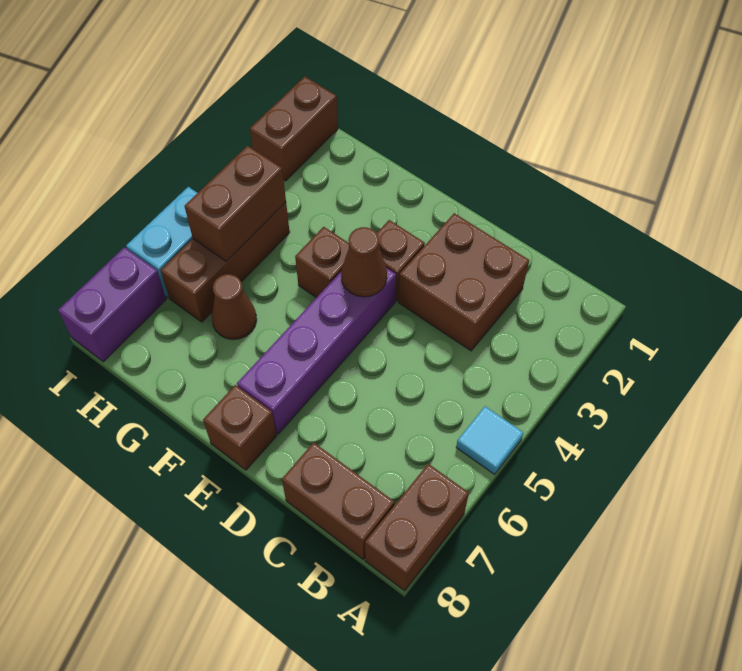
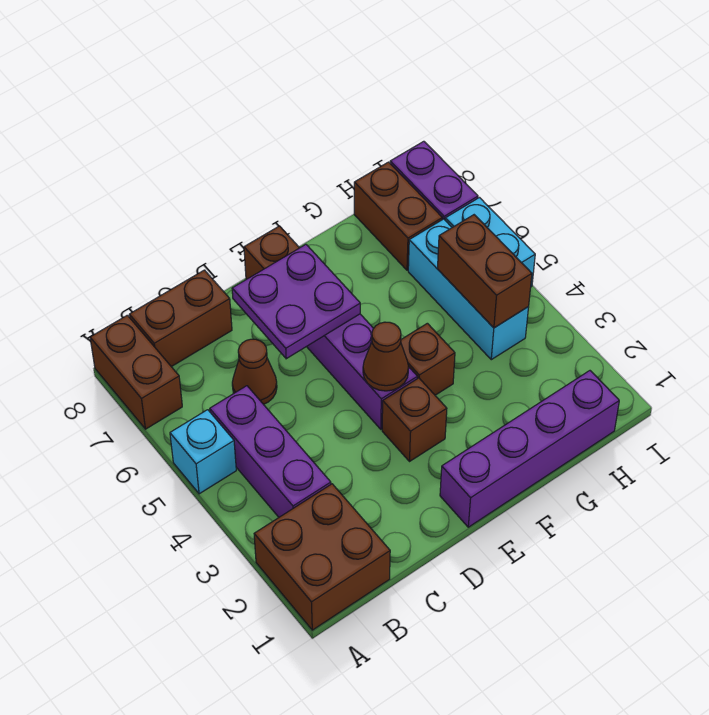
cyan tile A5 level 1 -> cyan brick A5 level 1
none -> purple brick B3:B5 level 1
brown brick C2:D3 level 1 -> brown brick A1:B2 level 1
none -> purple plate D6:E7 level 2
none -> purple brick E1:H1 level 1
brown cone G6 level 1 -> brown cone C6 level 1
brown brick H4:H6 level 1 -> cyan brick H4:H6 level 1
brown brick I1:I2 level 1 -> brown brick H7:H8 level 1

